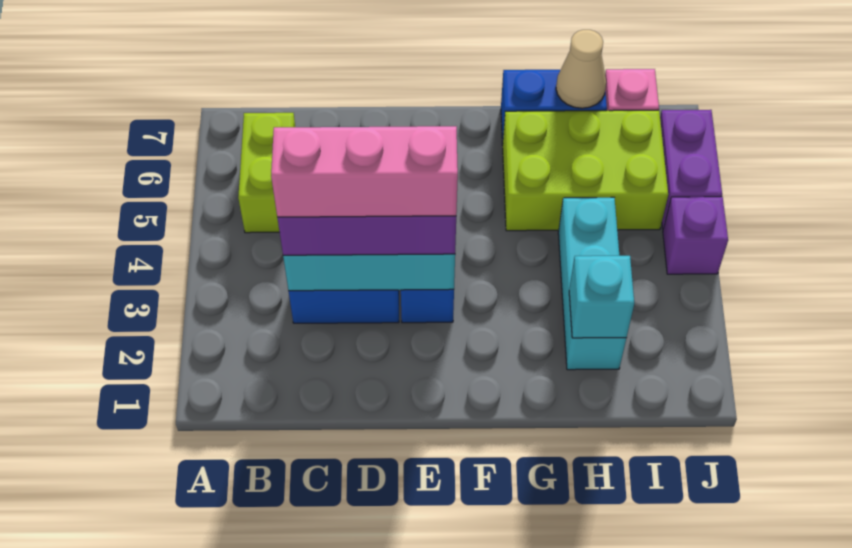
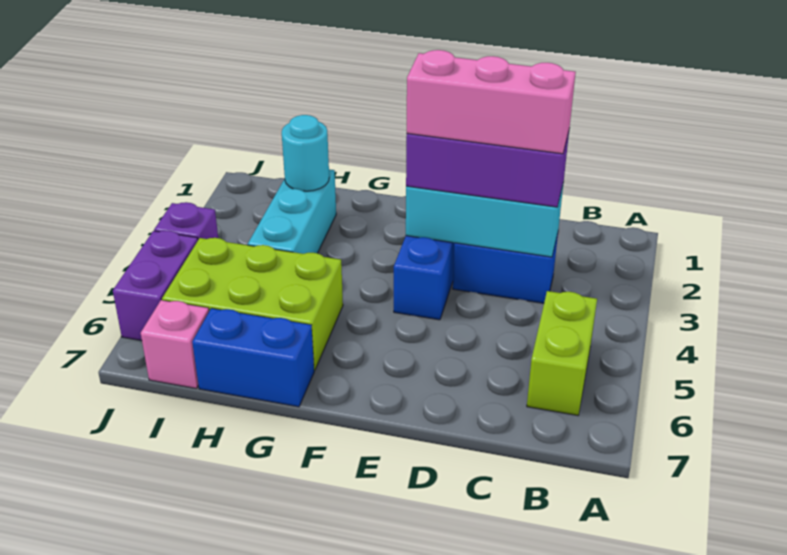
cyan brick H2 level 2 -> cyan round brick H2 level 2
tan cone H7 level 2 -> none

